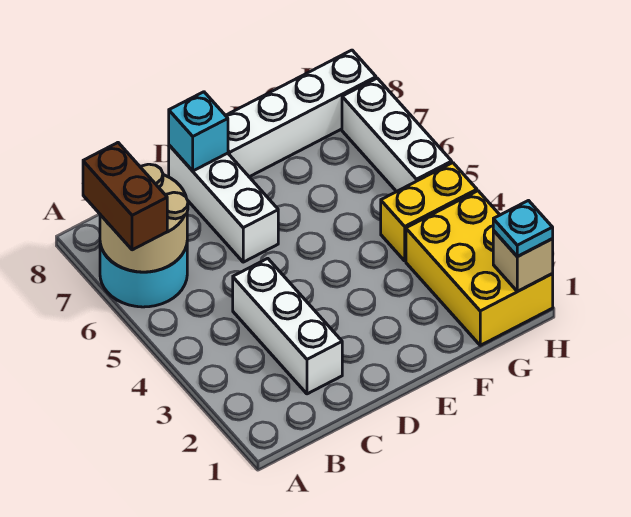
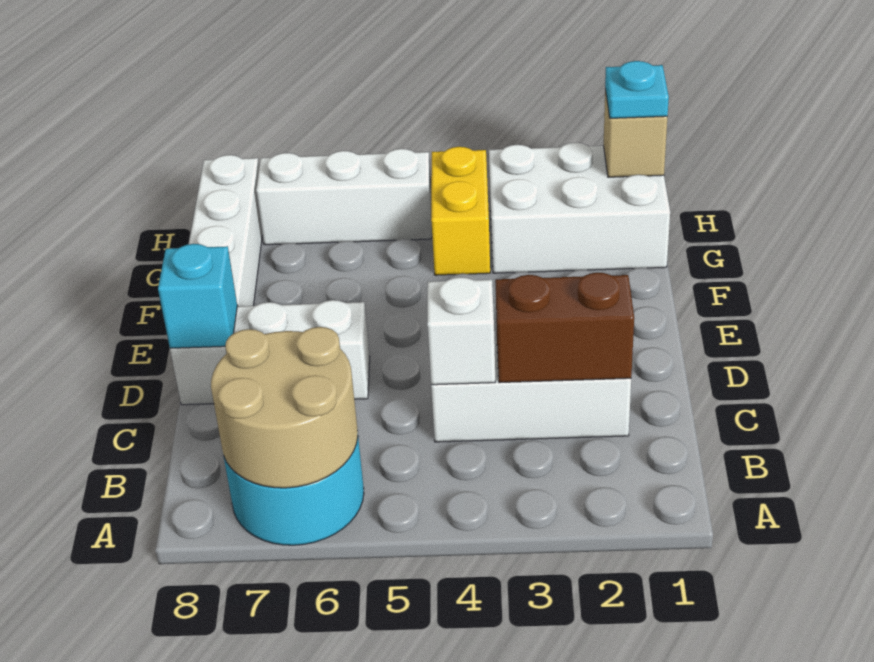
brown brick A6:A7 level 3 -> brown brick C2:C3 level 2
none -> white brick C4 level 2
yellow brick G1:H3 level 1 -> white brick G1:H3 level 1

